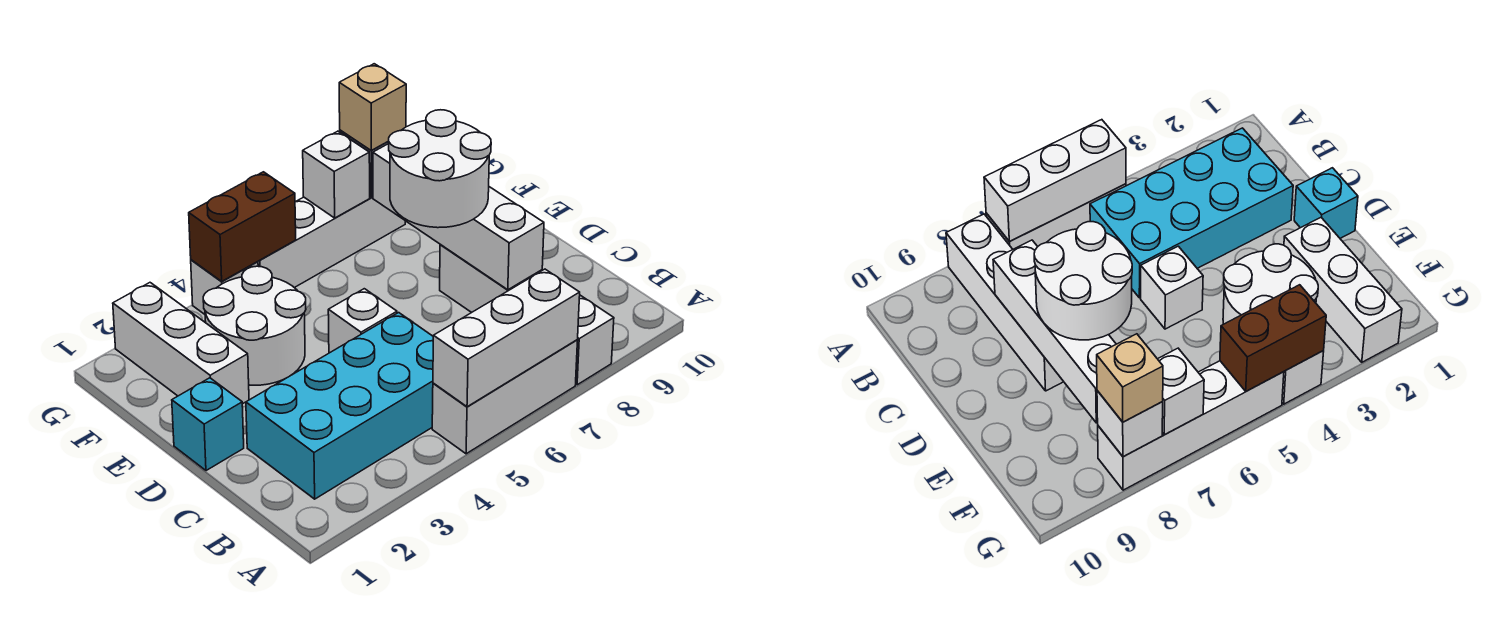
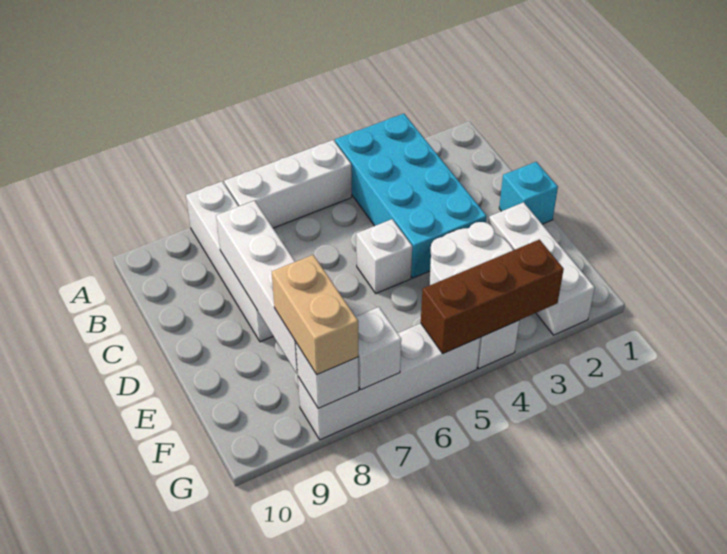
white brick A5:A7 level 2 -> none
cyan brick B2:C5 level 1 -> cyan brick A3:D4 level 1
white round brick D7:E8 level 3 -> none
brown brick G4:G5 level 2 -> brown brick G3:G5 level 2
tan brick G8 level 3 -> tan brick F8:G8 level 3

